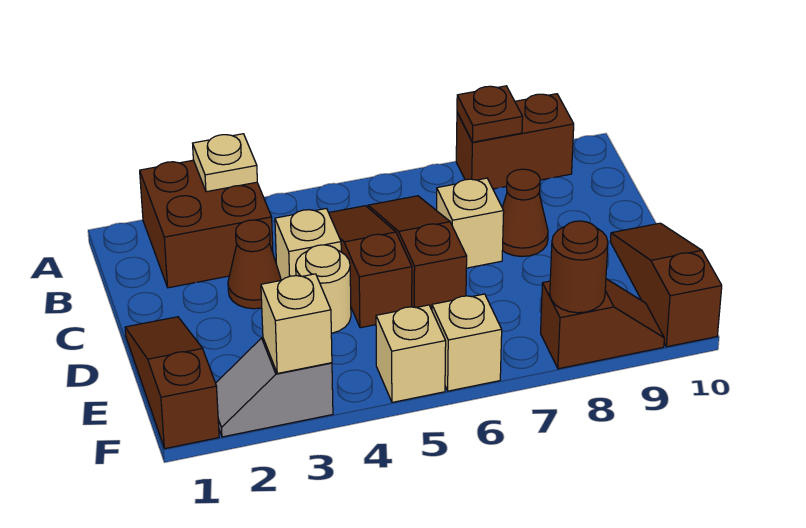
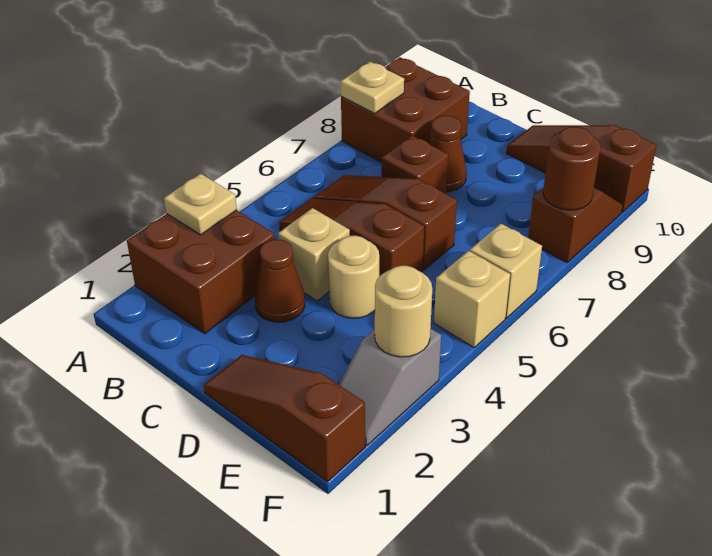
brown brick A8:A9 level 1 -> brown brick A8:B9 level 1
brown plate A8 level 2 -> tan plate A8 level 2
tan brick C7 level 1 -> brown brick C7 level 1
tan brick F3 level 2 -> tan round brick F3 level 2

